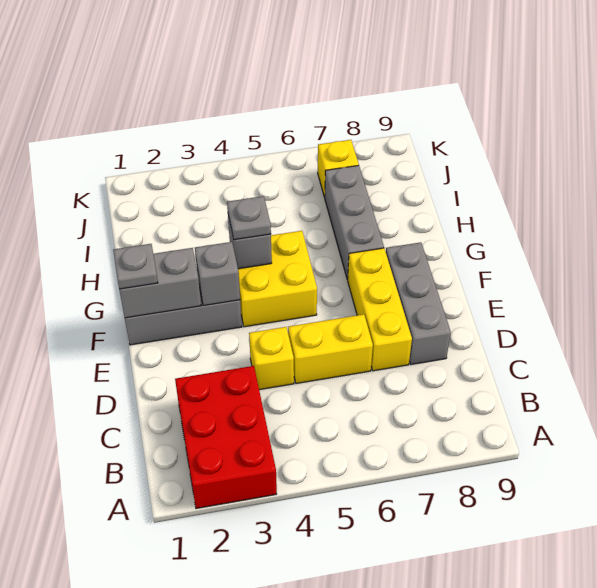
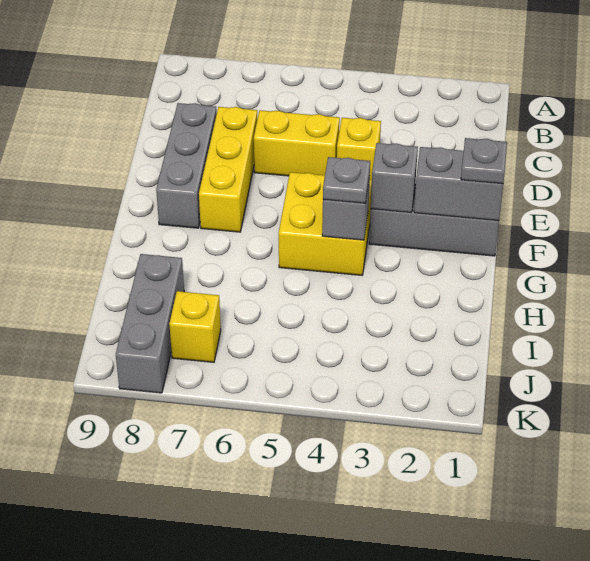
red brick A2:C3 level 1 -> none
grey brick G7:I7 level 1 -> grey brick I8:K8 level 1

